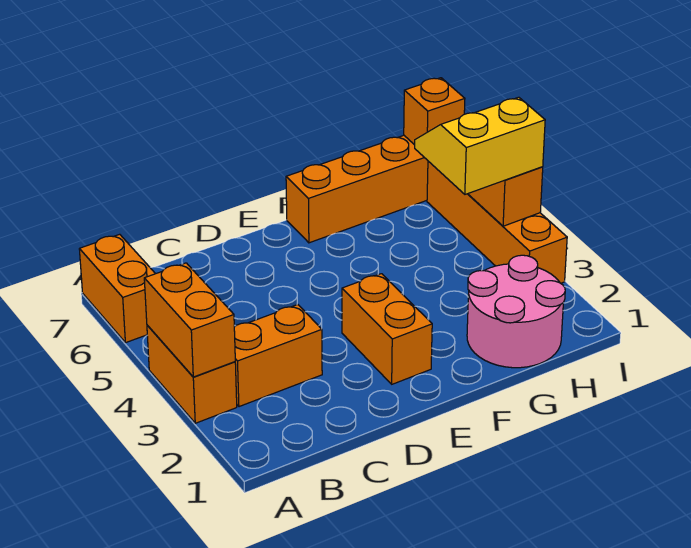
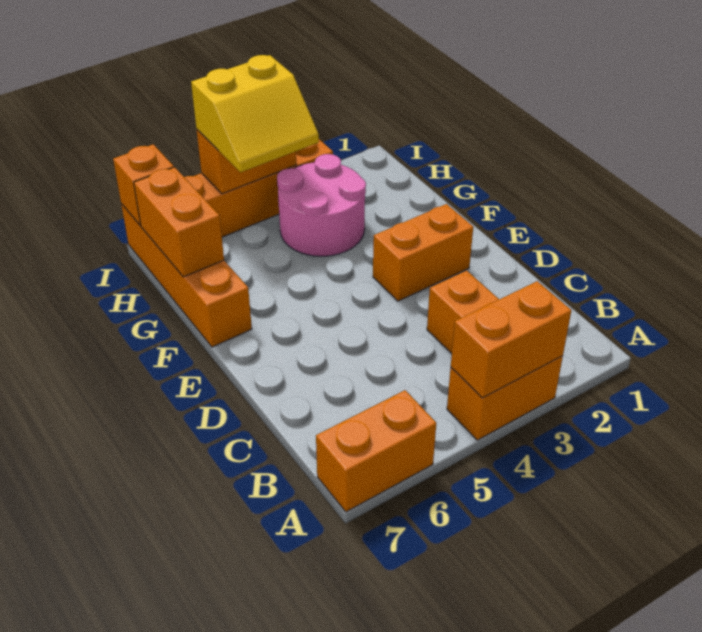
pink round brick G1:H2 level 1 -> pink round brick G3:H4 level 1
none -> orange brick G7:H7 level 2
yellow slope H4:I5 level 3 top 4 -> yellow slope H4:I5 level 3 top I

